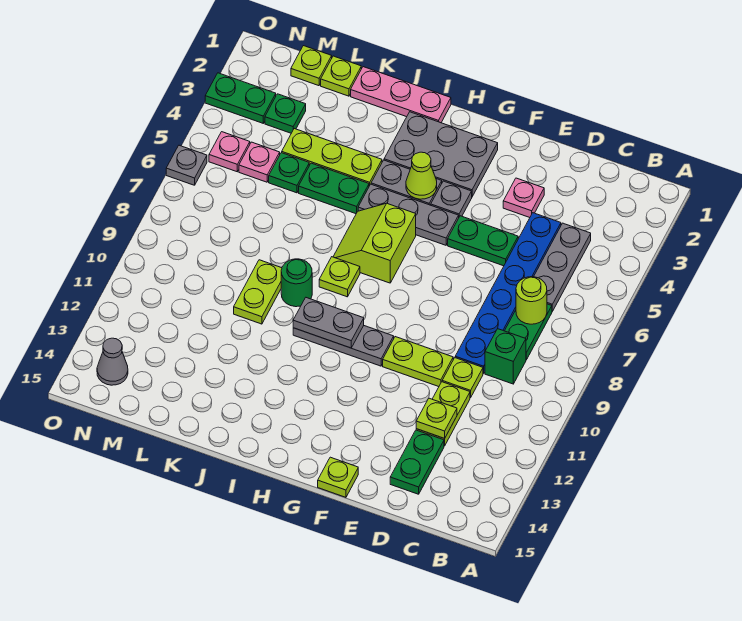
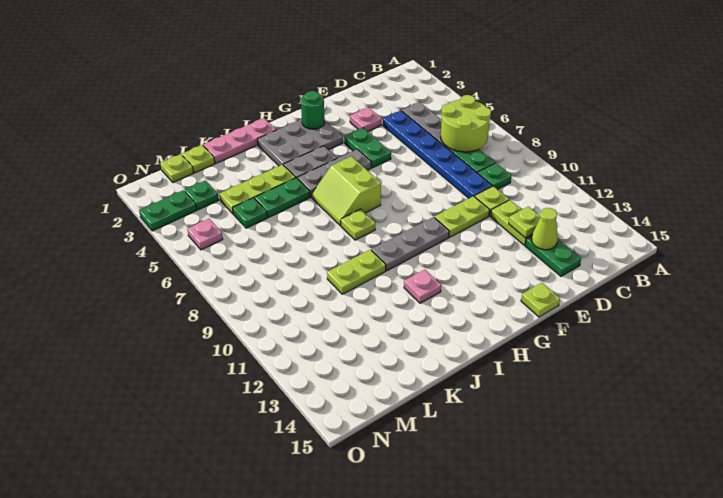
lime round brick C7 level 2 -> lime round brick B6:C7 level 2
green brick C9 level 1 -> green plate C9 level 1
green plate E5:F5 level 1 -> green plate F4:F5 level 1
grey plate G4 level 1 -> none
lime cone H4 level 2 -> lime cone D13 level 2
grey plate H10:I10 level 2 -> none
green round brick J9 level 1 -> green round brick G2 level 2
lime plate K9:K10 level 1 -> lime plate J10:K10 level 1
pink plate M5 level 1 -> pink plate I12 level 1
grey cone N14 level 1 -> none
grey plate O6 level 1 -> none

